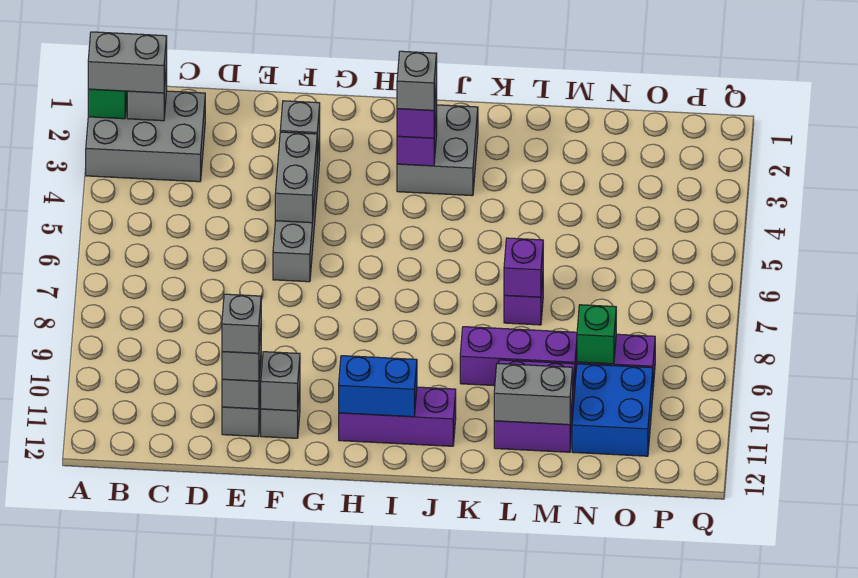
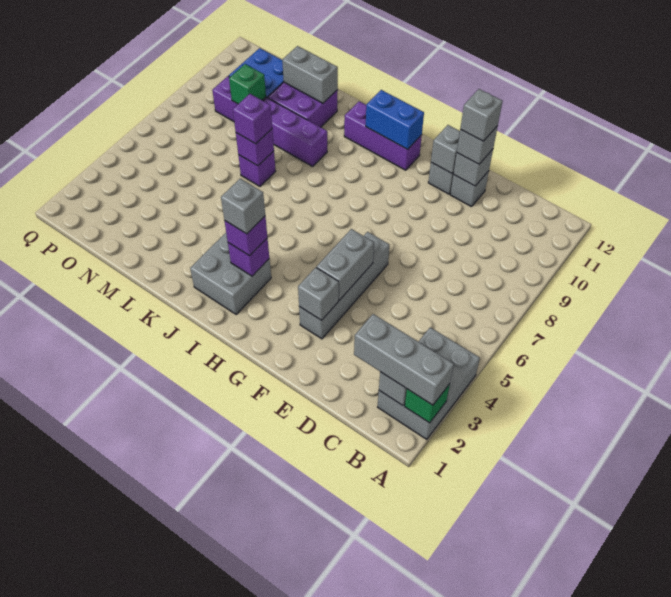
grey brick A2:C3 level 1 -> grey brick A2:B4 level 1
grey brick A2:B2 level 3 -> grey brick A2:C2 level 3
none -> purple brick L7 level 3

